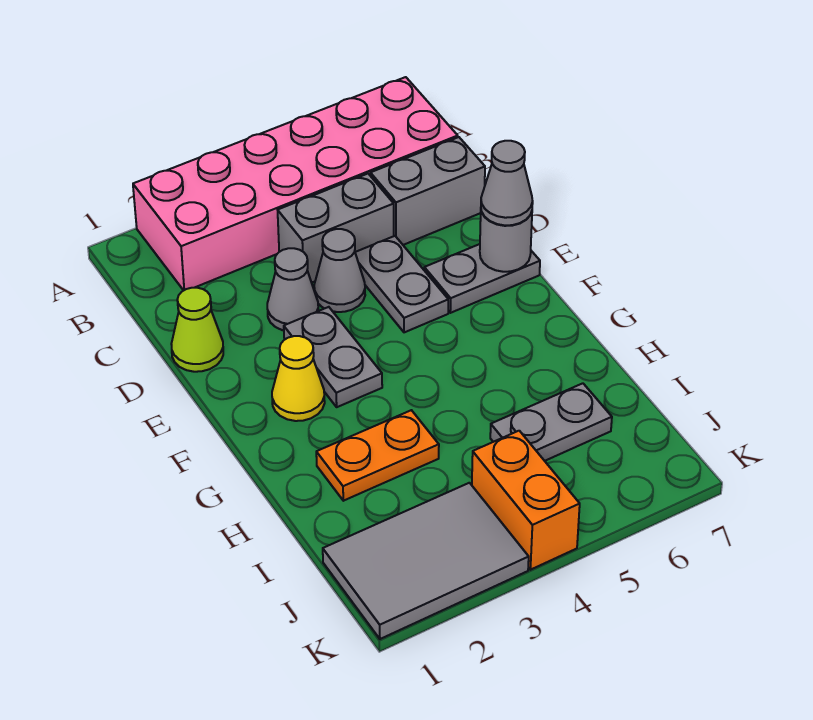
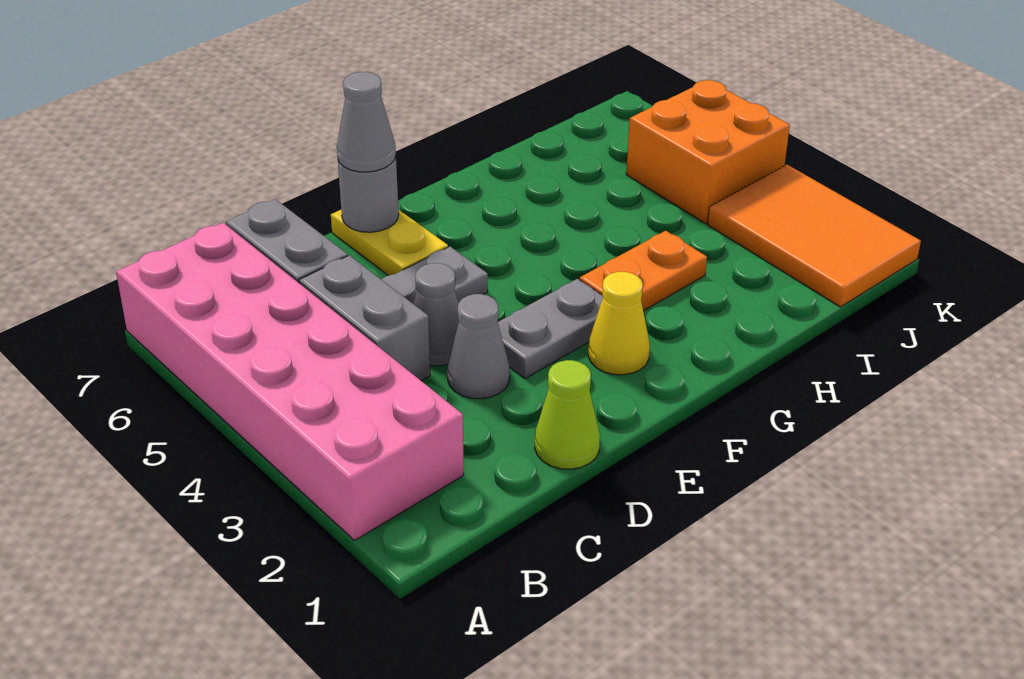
grey plate E6:E7 level 1 -> yellow plate E6:E7 level 1
orange plate H2:H3 level 1 -> orange plate G3:H3 level 1
grey plate I5:I6 level 1 -> none
grey tile J1:K3 level 1 -> orange tile J1:K3 level 1
orange brick J4:K4 level 1 -> orange brick J4:K5 level 1

